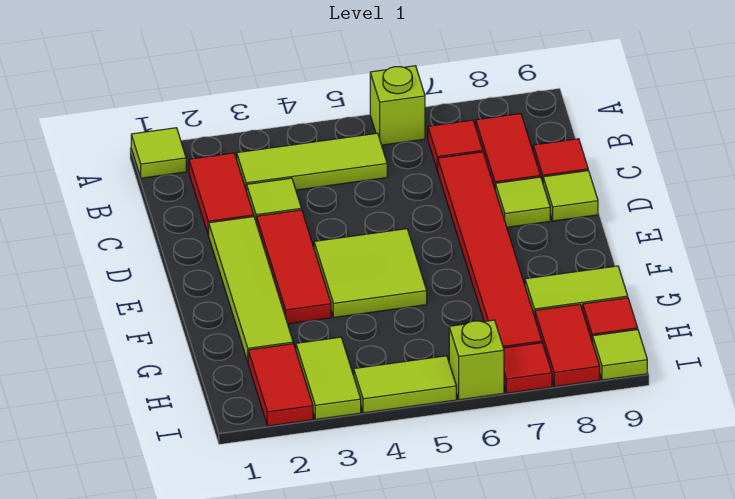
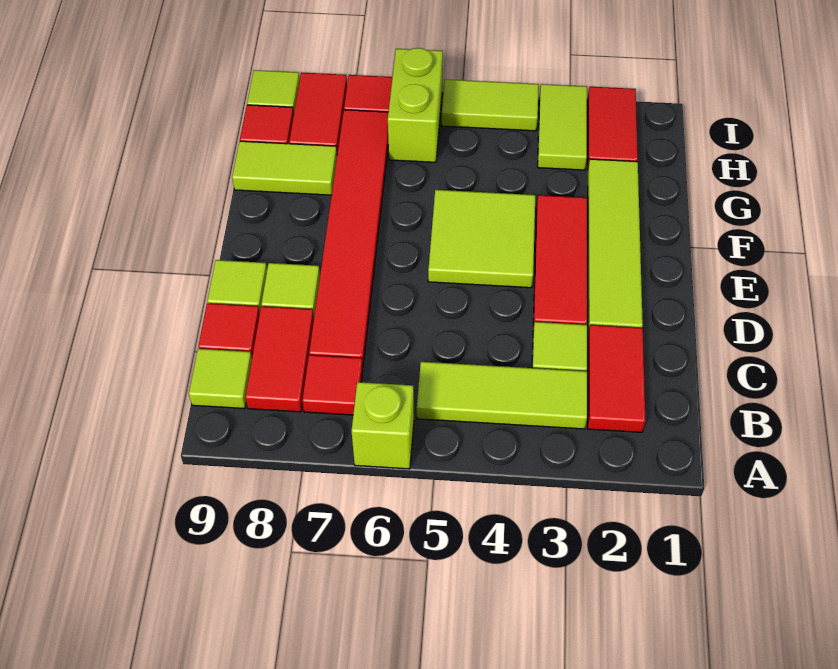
lime tile A1 level 1 -> lime tile B9 level 1
lime brick I6 level 1 -> lime brick H6:I6 level 1

